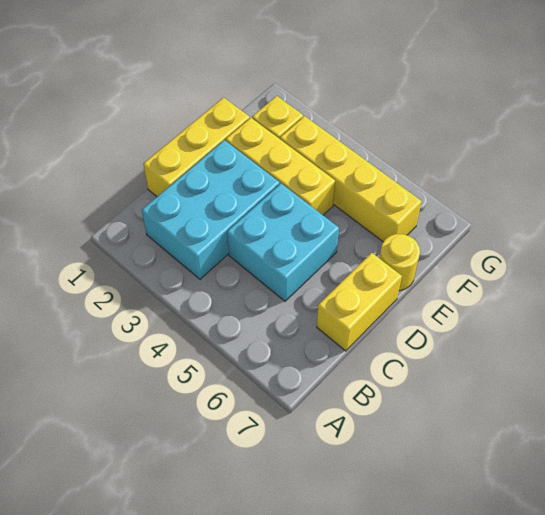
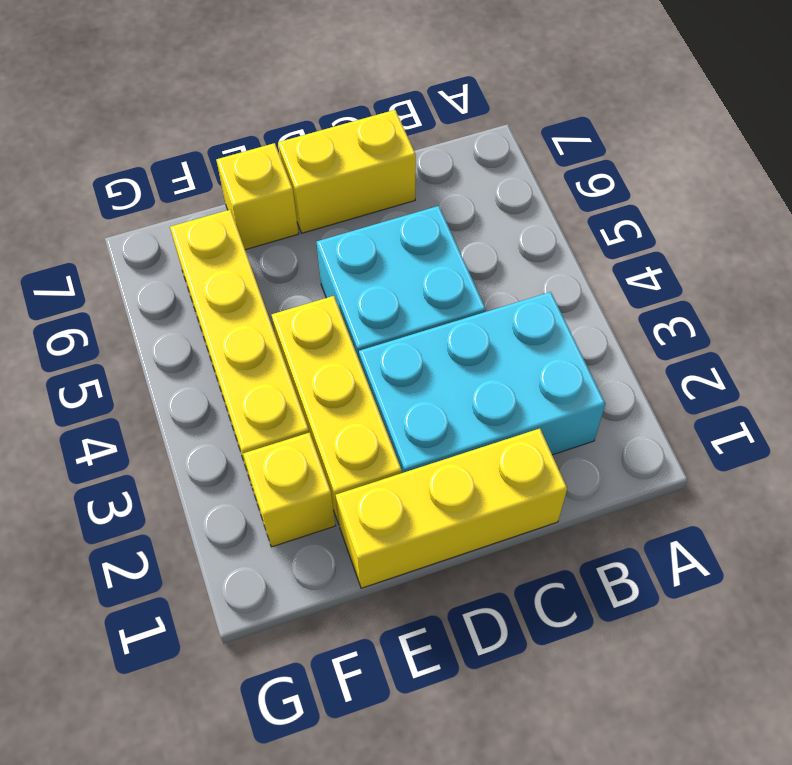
yellow round brick E7 level 1 -> yellow brick E7 level 1

